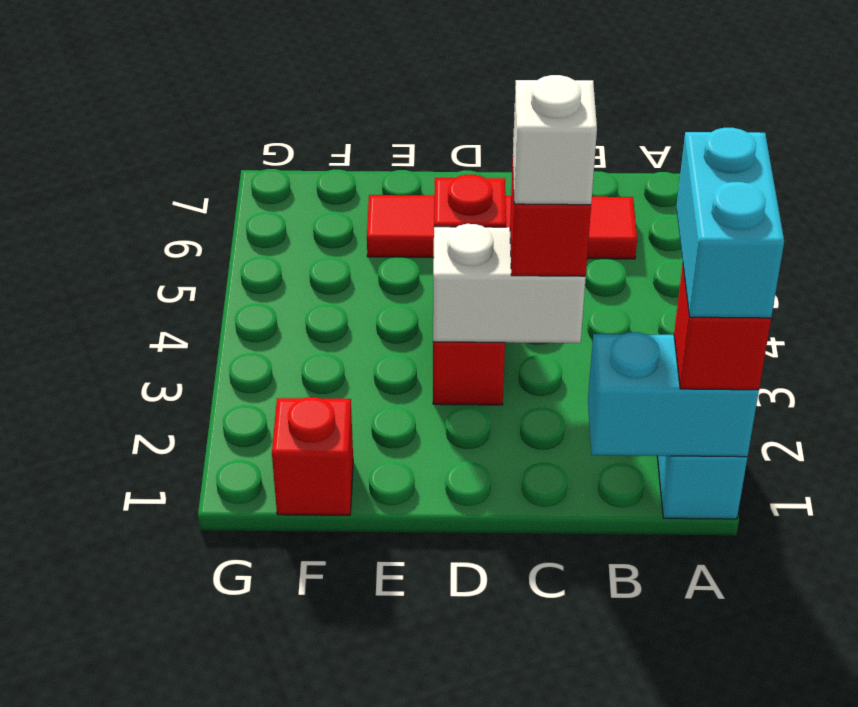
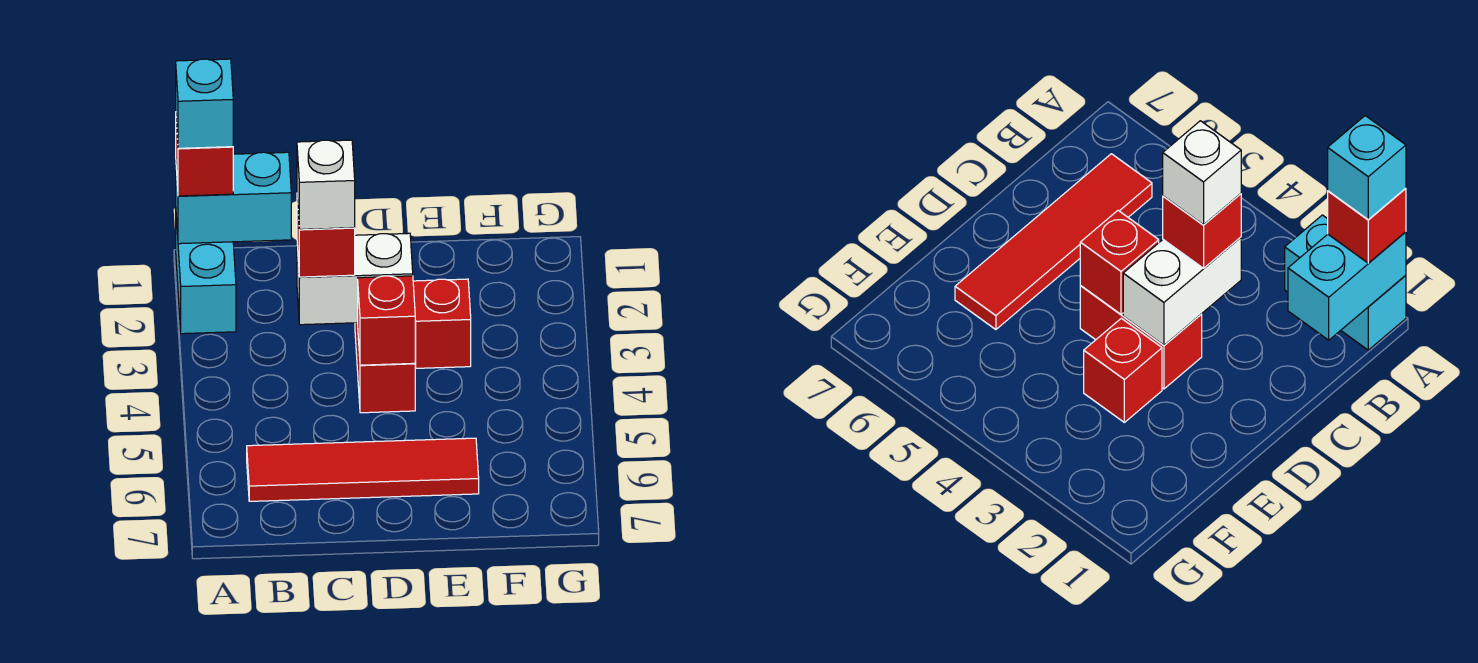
cyan brick A1:A2 level 4 -> cyan brick A1 level 4
red brick F1 level 1 -> red brick E3 level 1

